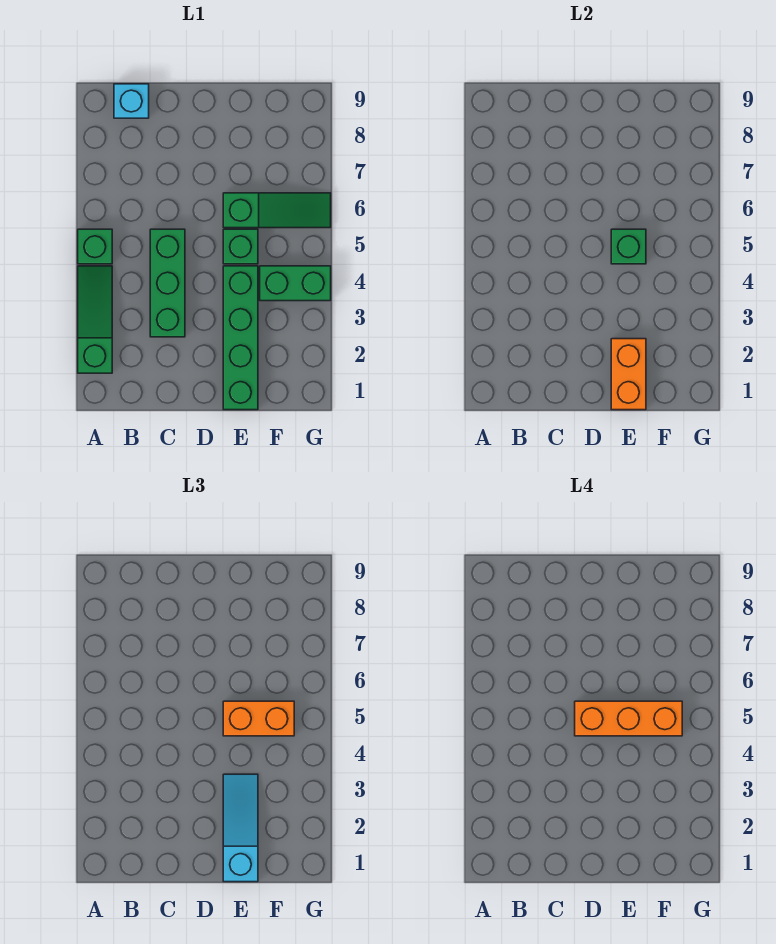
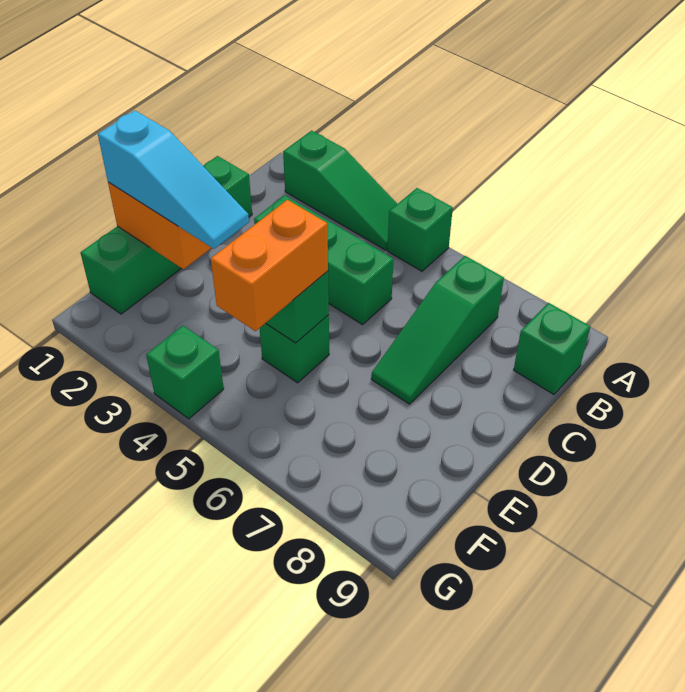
cyan brick B9 level 1 -> green brick B9 level 1
orange brick D5:F5 level 4 -> none
green brick E1:E4 level 1 -> green brick C1:F1 level 1
green slope E6:G6 level 1 top E -> green slope B7:D7 level 1 top B
green brick F4:G4 level 1 -> green brick G4 level 1

